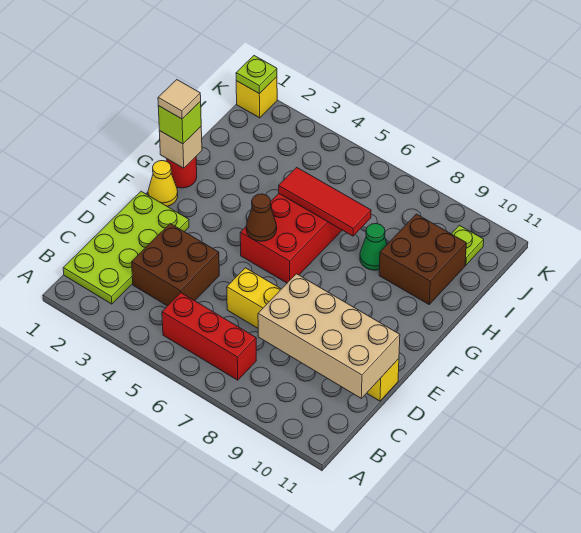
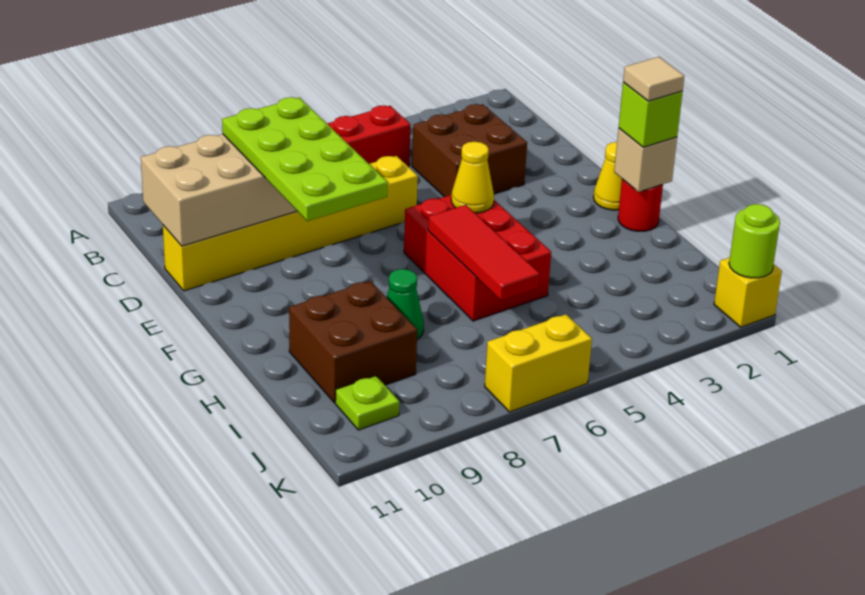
lime plate B1:E2 level 1 -> lime plate C8:F9 level 3
brown cone F5 level 2 -> yellow cone F5 level 2
red tile H5:H7 level 2 -> red tile G6:I6 level 2
lime plate K1 level 2 -> lime round brick K1 level 2
none -> yellow brick K6:K7 level 1

